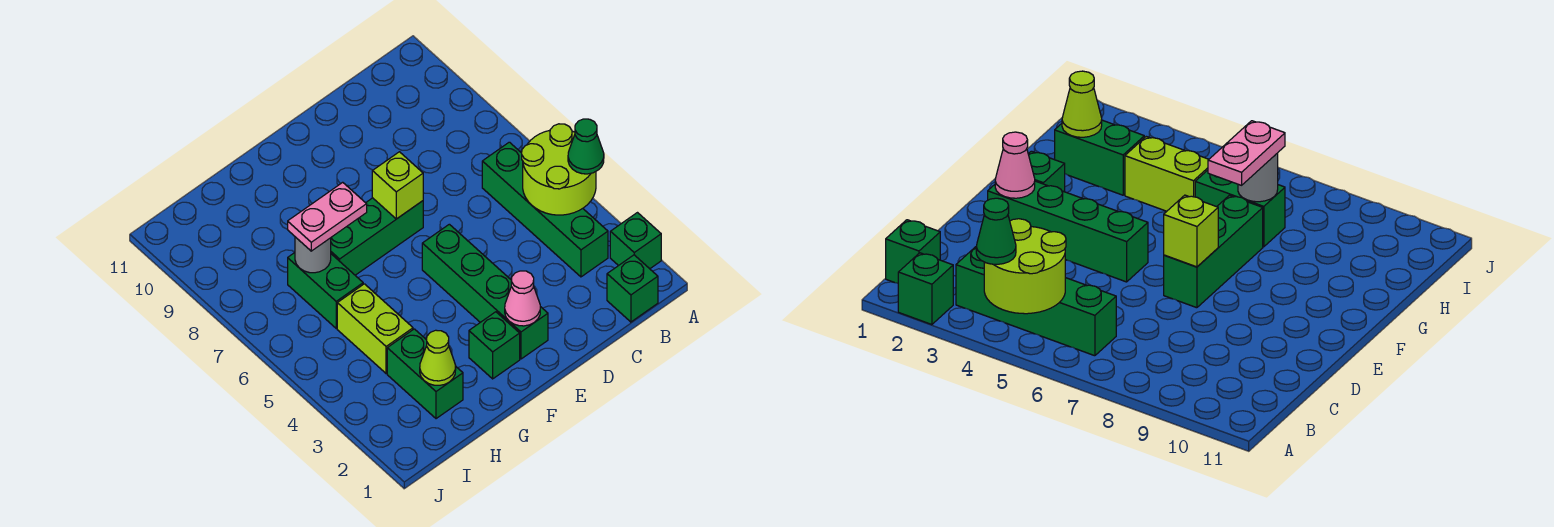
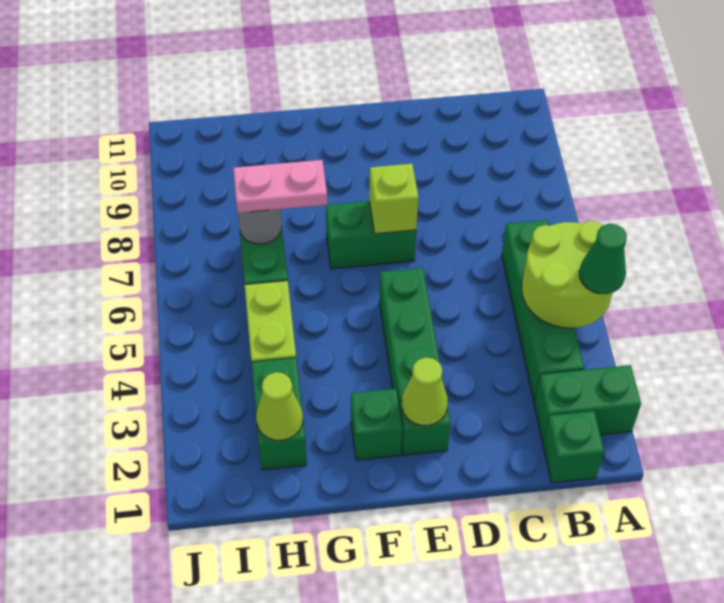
green brick A2 level 1 -> green brick A2:B2 level 1
pink cone E2 level 2 -> lime cone E2 level 2
green brick E7:G7 level 1 -> green brick E7:F7 level 1

